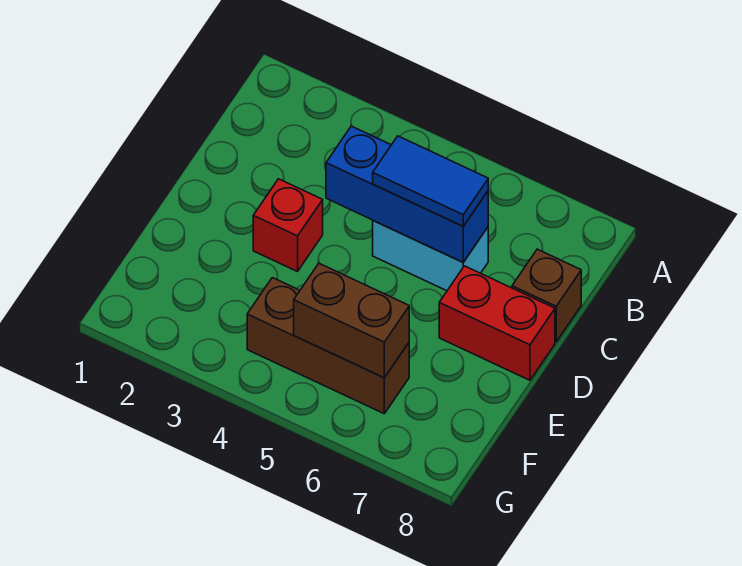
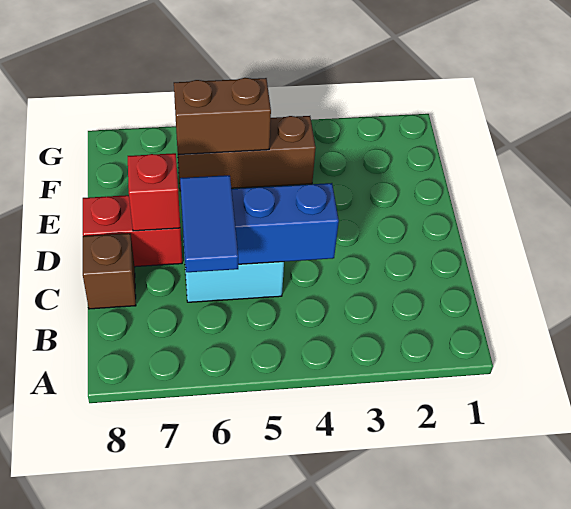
blue tile C5:C6 level 3 -> blue tile B6:C6 level 3
red brick D3 level 1 -> red brick D7 level 2

